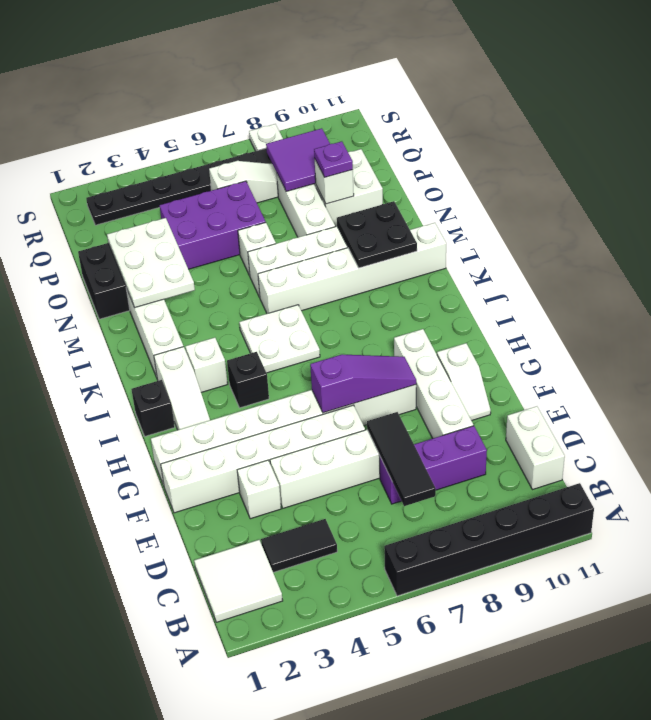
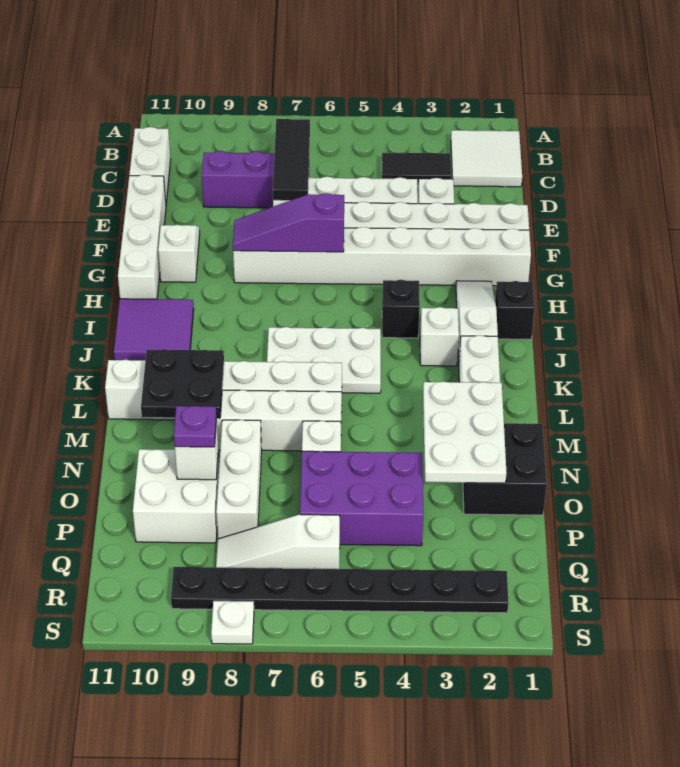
black brick A6:A11 level 1 -> none
white brick E9:H9 level 1 -> white brick E11:H11 level 1
white plate J5:K6 level 1 -> white plate J5:K7 level 1
purple tile P8:Q9 level 2 -> purple tile I10:J11 level 1

